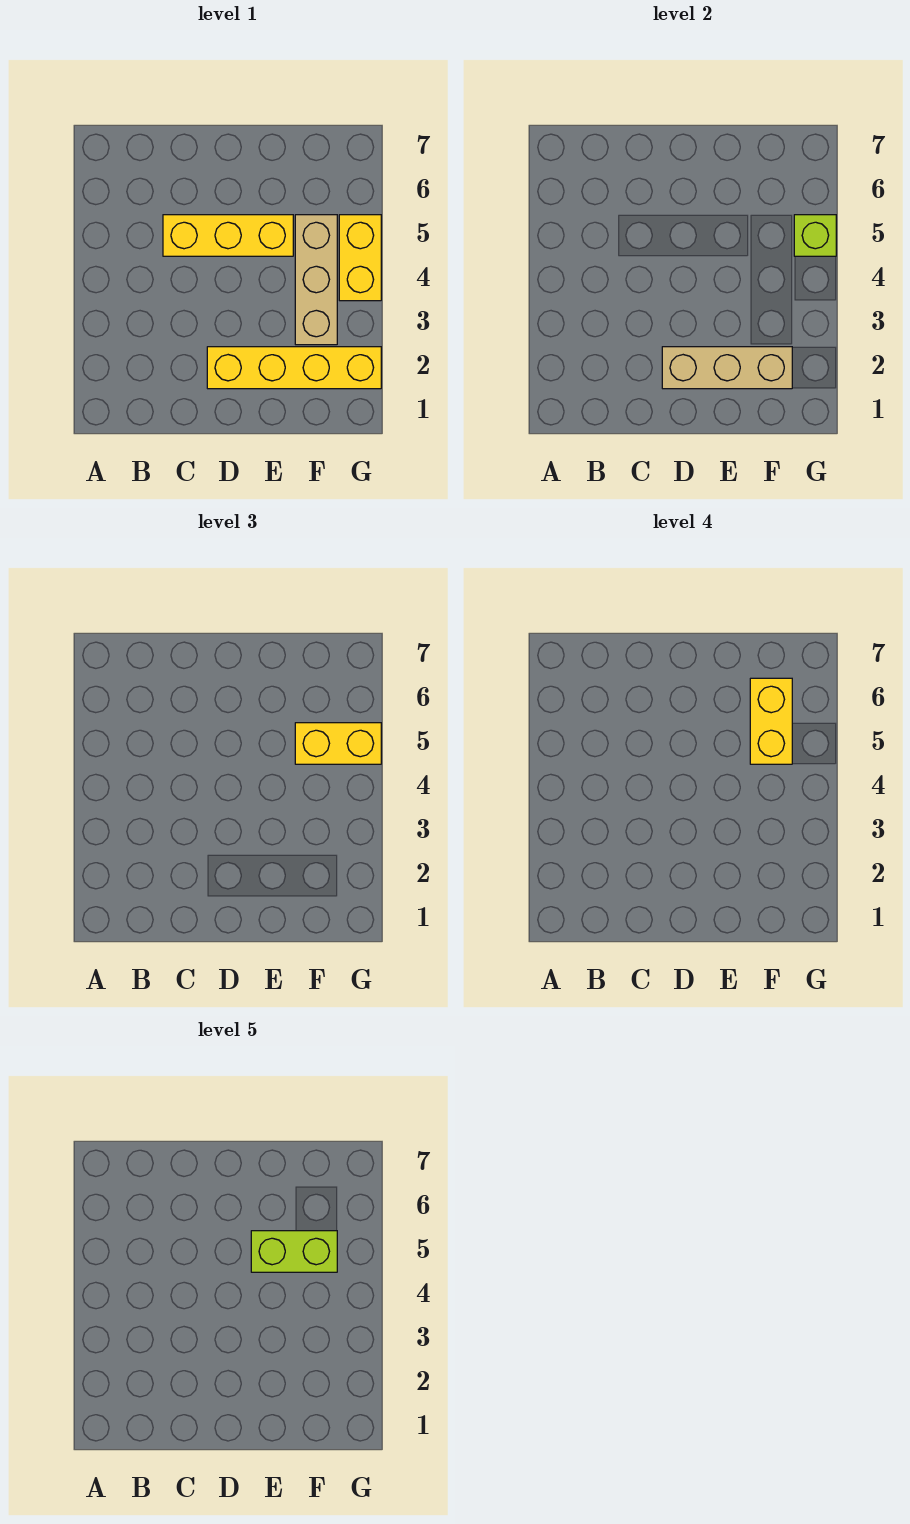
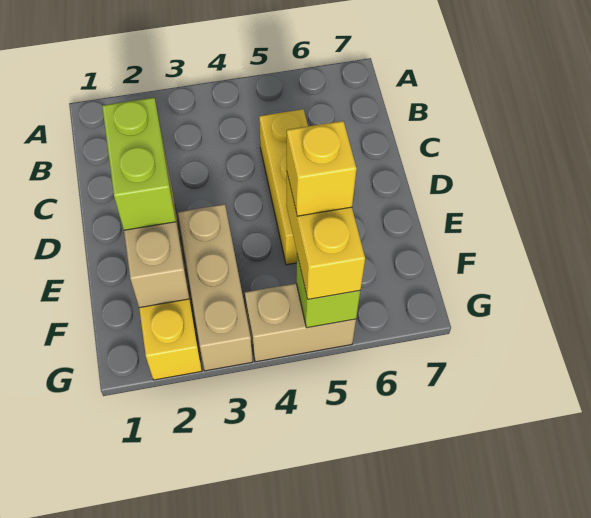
lime brick E5:F5 level 5 -> lime brick D2:E2 level 3
tan brick F3:F5 level 1 -> tan brick E3:G3 level 1
yellow brick F5:F6 level 4 -> yellow brick F5 level 4
yellow brick G4:G5 level 1 -> tan brick G4:G5 level 1

